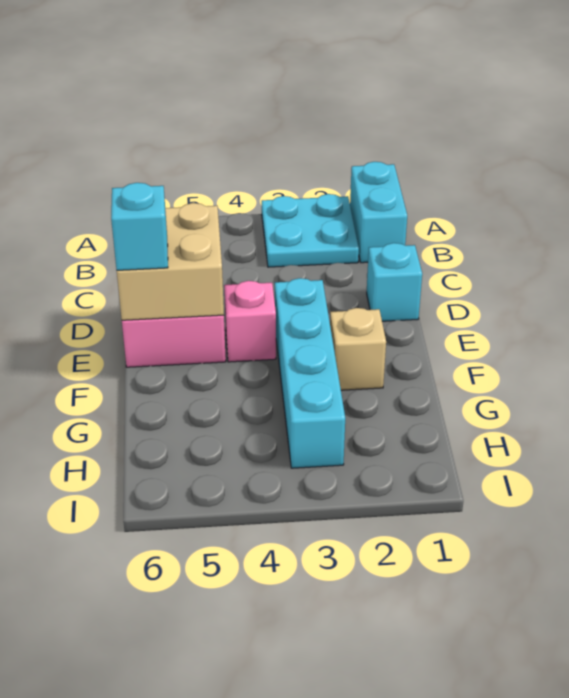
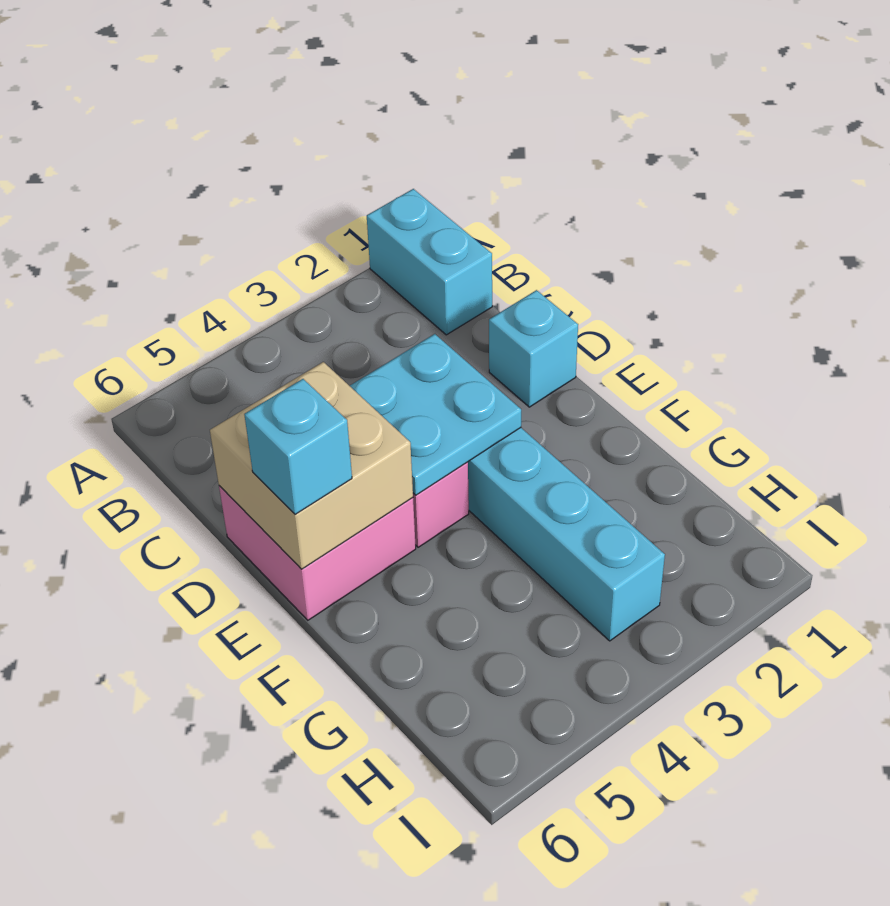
cyan plate A2:B3 level 1 -> cyan plate D3:E4 level 2
tan brick F2 level 1 -> none

